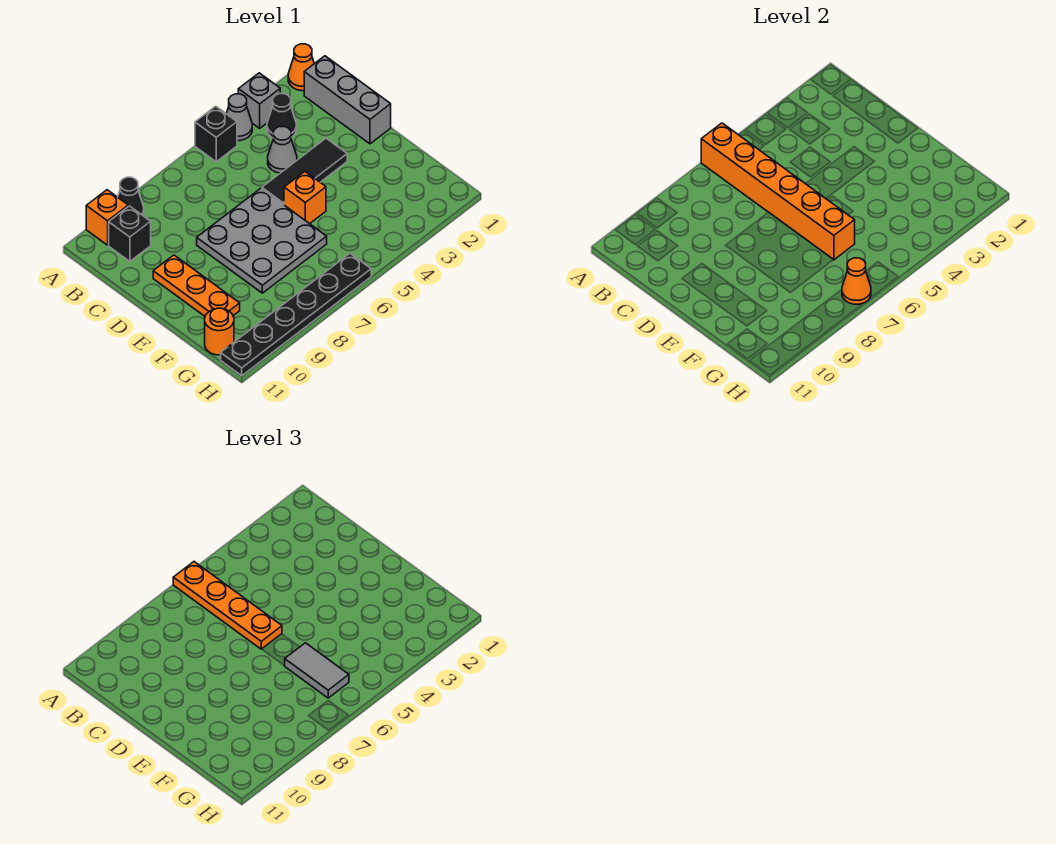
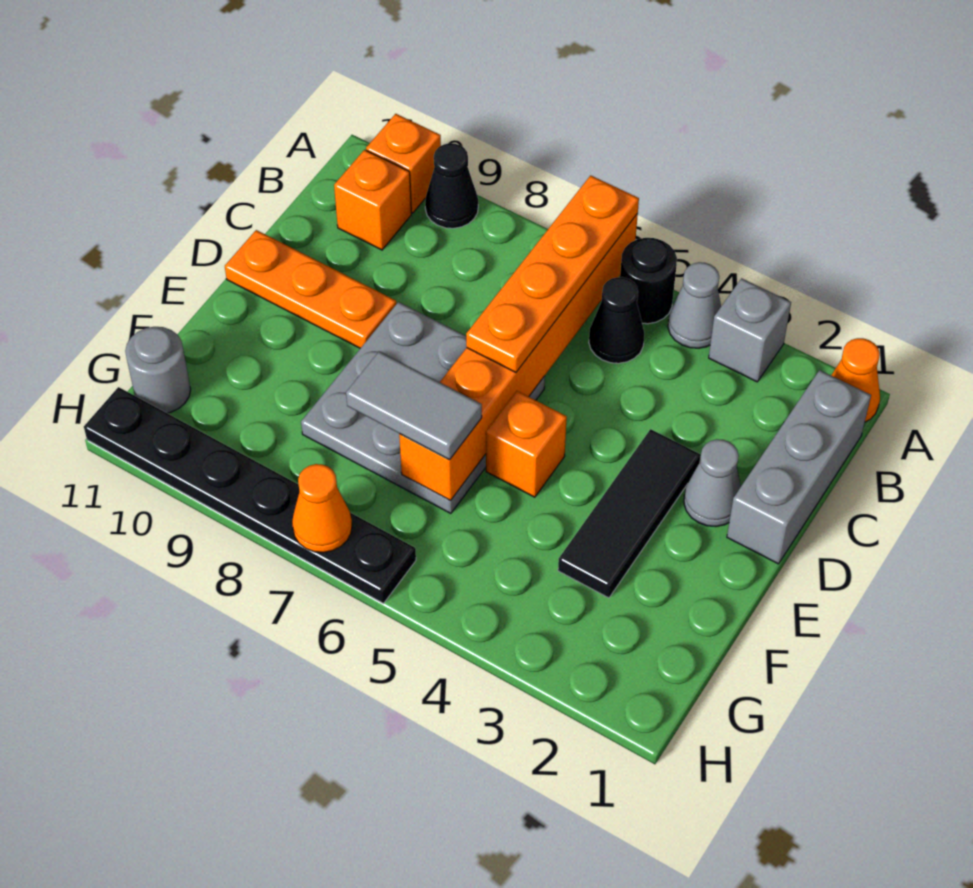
black brick A5 level 1 -> black round brick A5 level 1
black cone B3 level 1 -> black cone B5 level 1
black brick B10 level 1 -> orange brick B10 level 1
grey cone C4 level 1 -> grey cone D2 level 1
black tile D3:D5 level 1 -> black tile D3:F3 level 1
orange plate D10:F10 level 1 -> orange plate D9:D11 level 1
grey tile F6:G6 level 3 -> grey tile F6:F7 level 3
orange round brick G11 level 1 -> grey round brick G11 level 1

